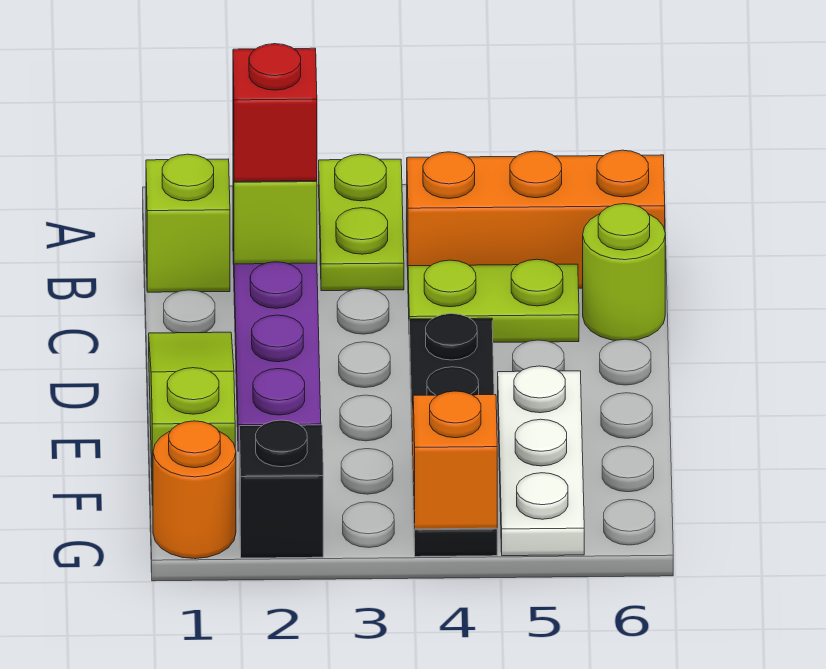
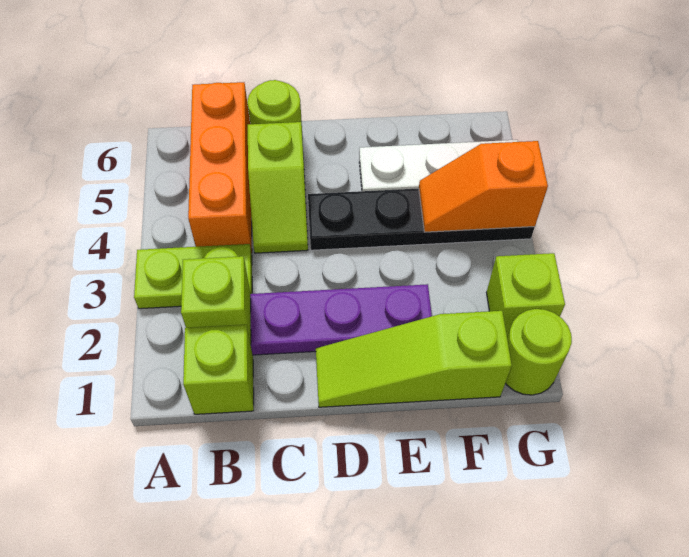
red brick B2 level 3 -> none
lime plate C4:C5 level 1 -> lime slope C4:C5 level 1 top 5
orange round brick G1 level 1 -> lime round brick G1 level 1
black brick G2 level 1 -> lime brick G2 level 1

